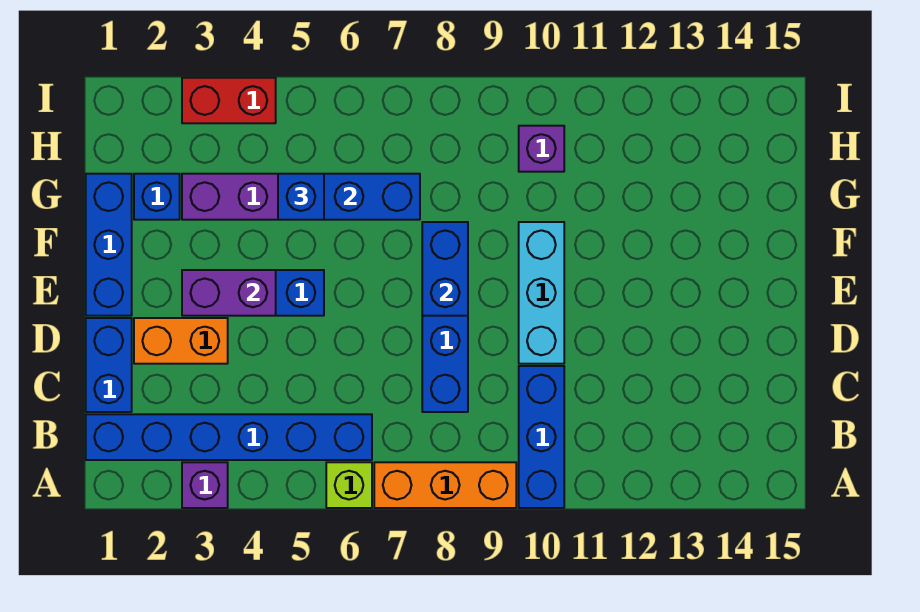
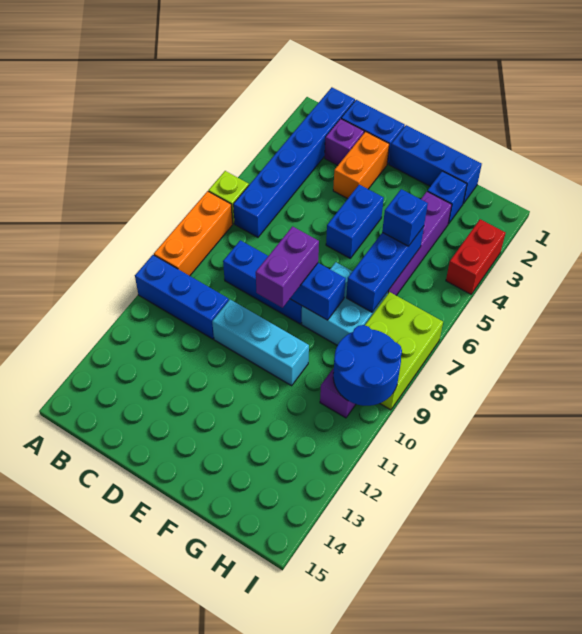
purple brick A3 level 1 -> purple brick C2 level 1
purple brick E3:E4 level 2 -> purple brick E8:E9 level 3
none -> cyan brick F7:G8 level 1
none -> lime brick H7:I9 level 1
none -> blue round brick H9:I10 level 2

